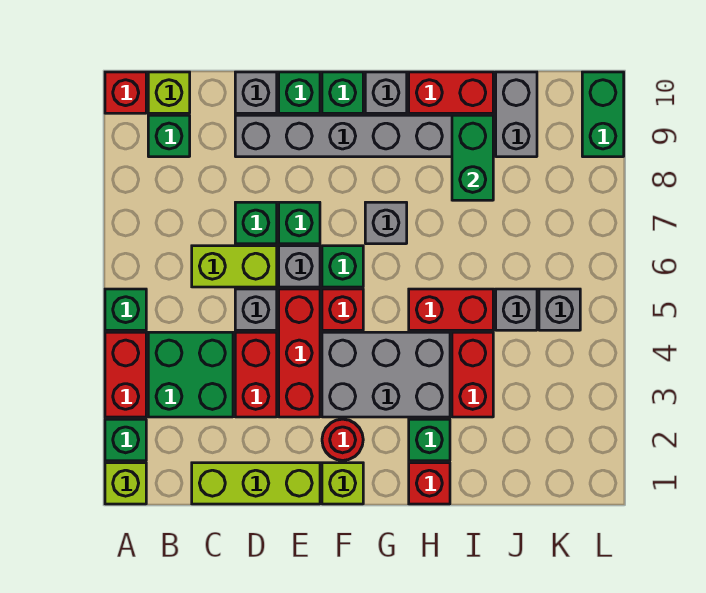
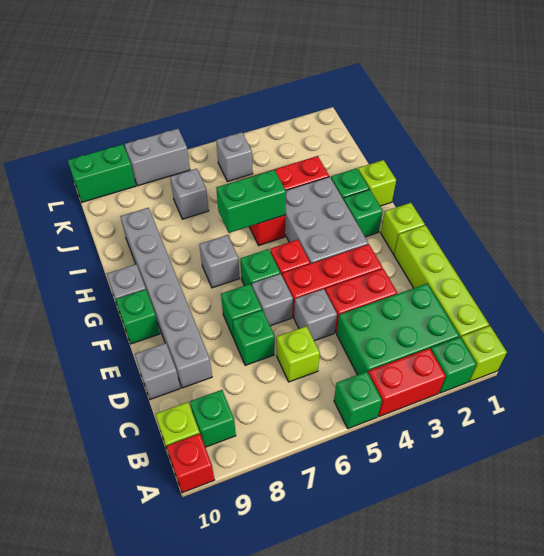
green brick B3:C4 level 1 -> green brick B2:C4 level 1
lime brick C1:E1 level 1 -> lime brick B1:E1 level 1
lime brick C6:D6 level 1 -> lime brick C6 level 1
green brick E10 level 1 -> green brick G2 level 1
red round brick F2 level 1 -> none
red brick H1 level 1 -> lime brick H1 level 1
red brick H10:I10 level 1 -> none
green brick I8:I9 level 2 -> green brick H5:H6 level 2
grey brick J5 level 1 -> grey brick J7 level 1
grey brick J9:J10 level 1 -> grey brick L7:L8 level 1

